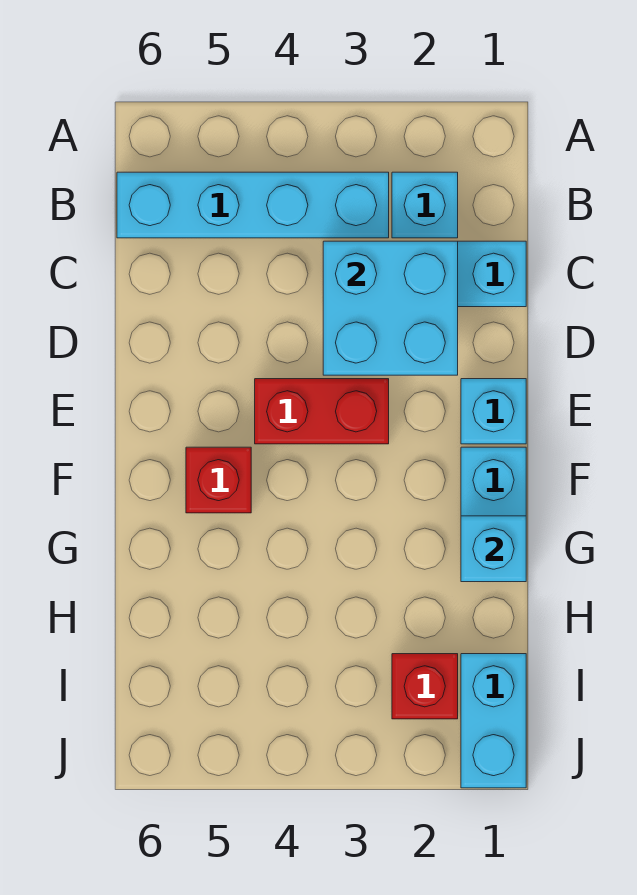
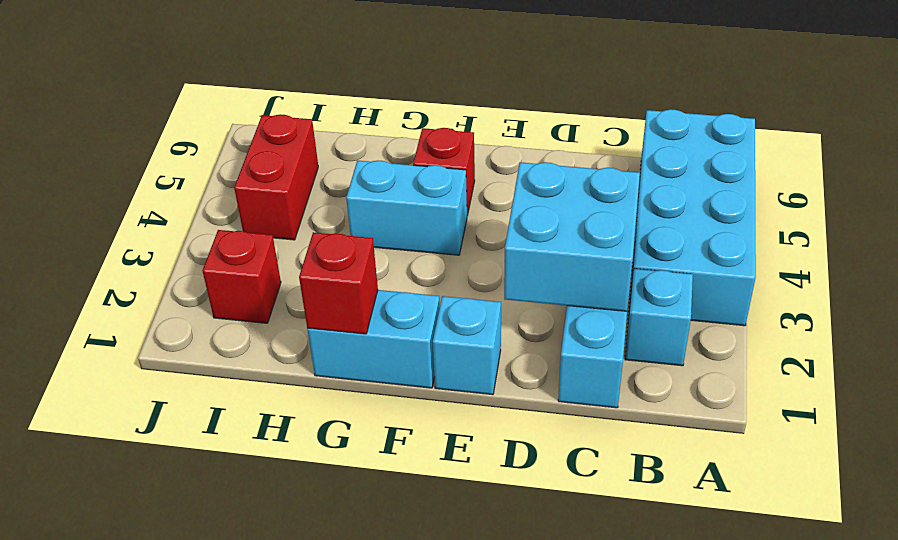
cyan brick B3:B6 level 1 -> cyan brick A3:B6 level 1
red brick E3:E4 level 1 -> red brick I4:I5 level 1
cyan brick G1 level 2 -> red brick G1 level 2
cyan brick I1:J1 level 1 -> cyan brick F4:G4 level 1

